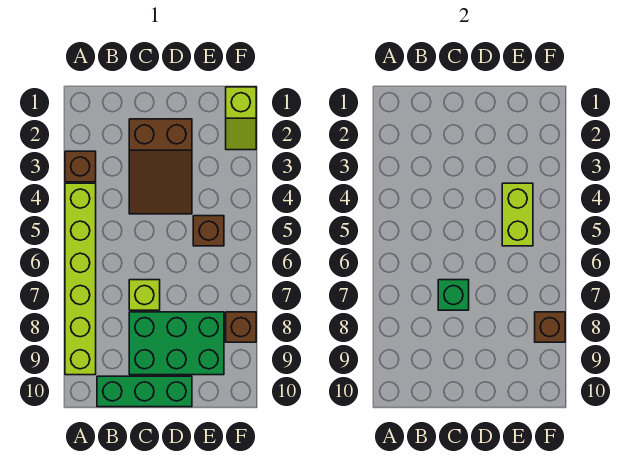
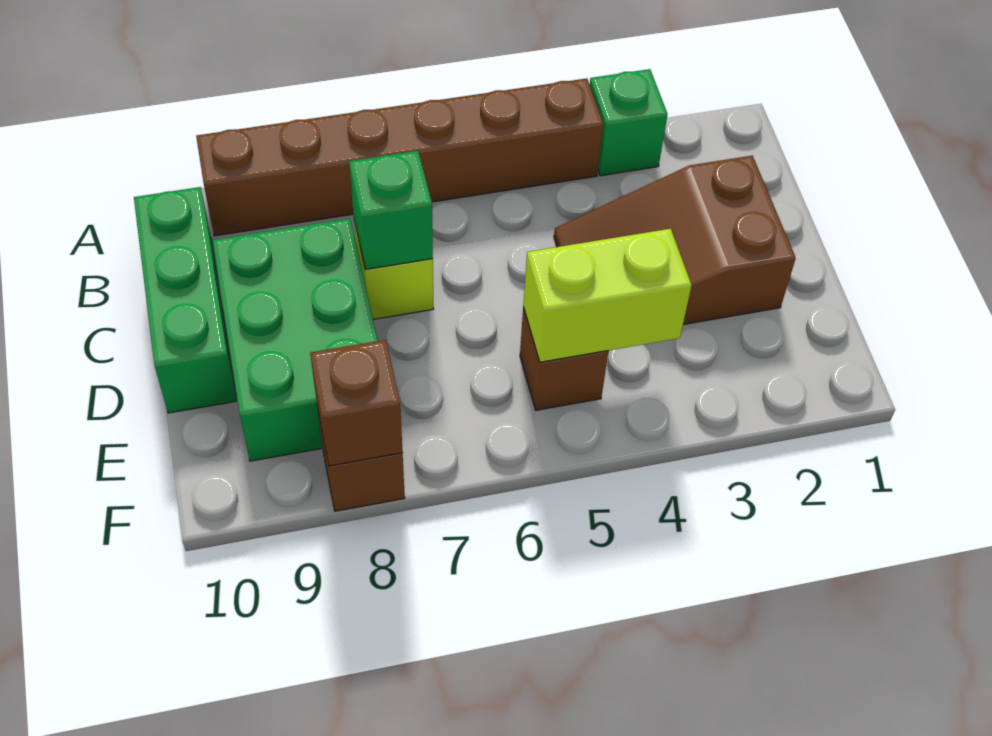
brown brick A3 level 1 -> green brick A3 level 1
lime brick A4:A9 level 1 -> brown brick A4:A9 level 1
lime slope F1:F2 level 1 top 1 -> none

